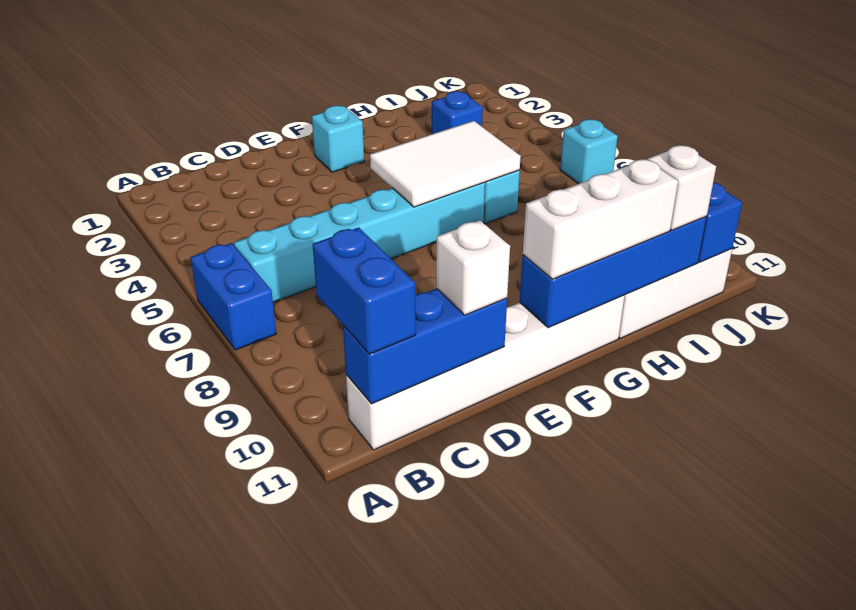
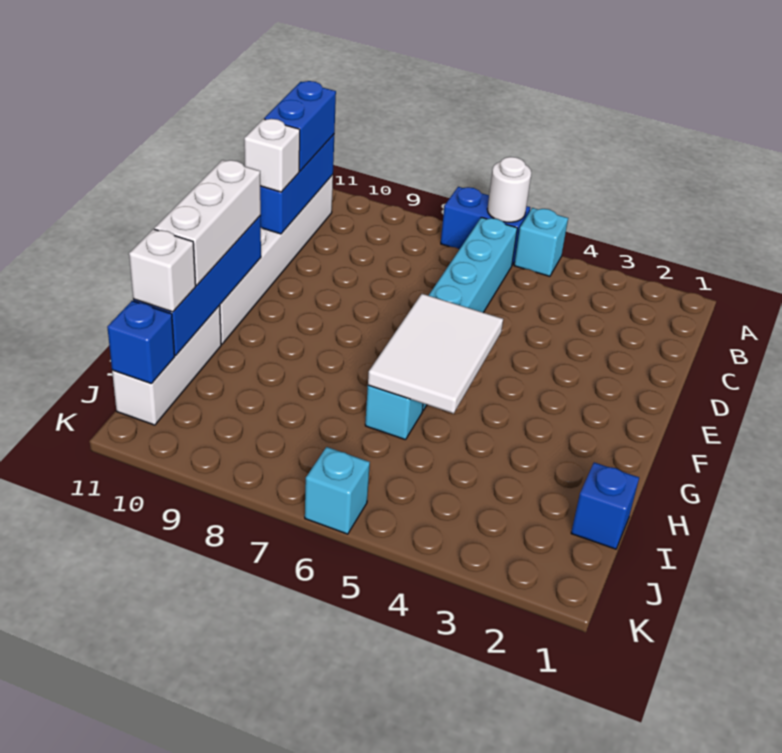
none -> white round brick A6 level 2
blue brick B10:B11 level 3 -> blue brick B11:C11 level 3
cyan brick F2 level 1 -> cyan brick A5 level 1
blue brick I3 level 1 -> blue brick I1 level 1

